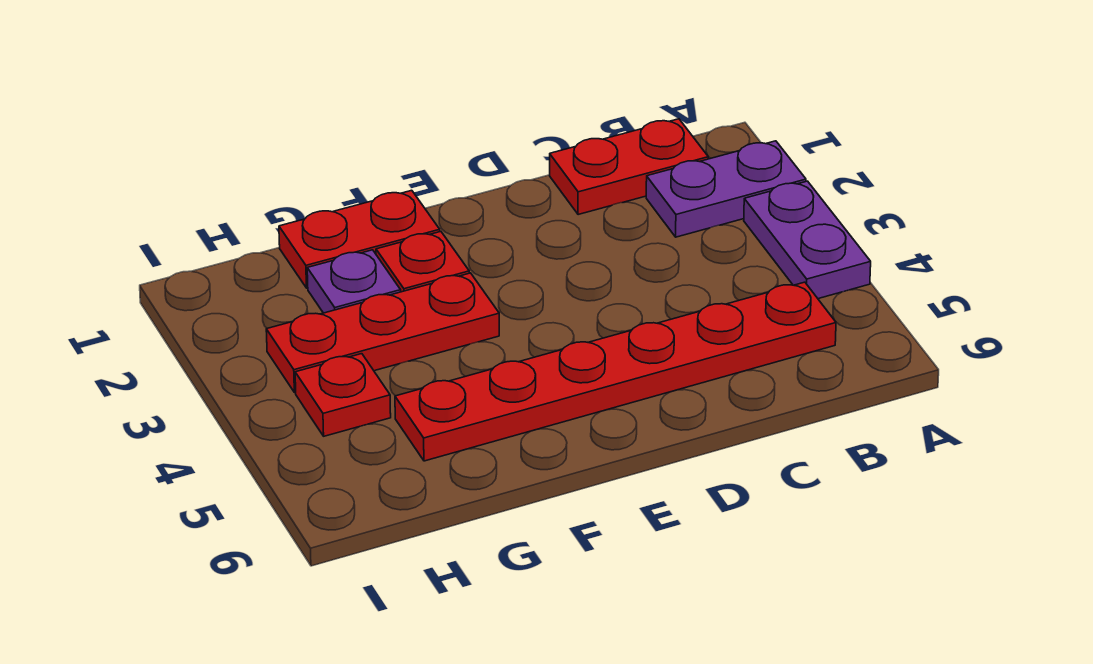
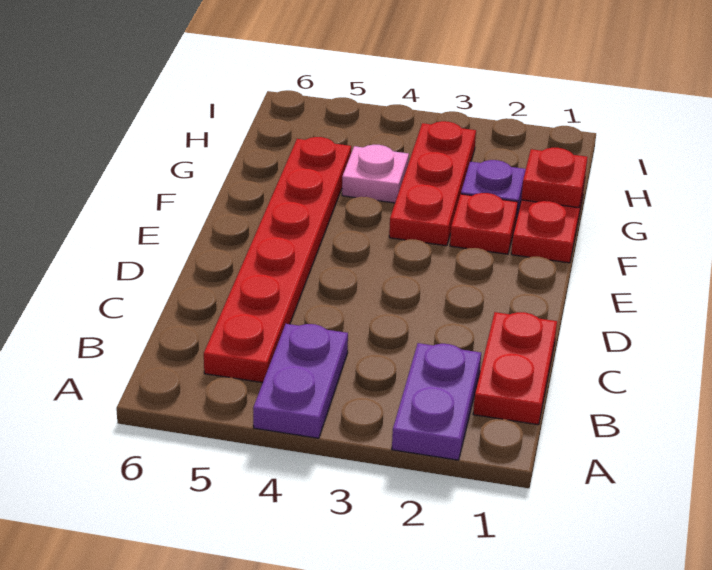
purple plate A3:A4 level 1 -> purple plate A4:B4 level 1
none -> pink plate G4 level 1
red plate H4 level 1 -> red plate G1 level 2

